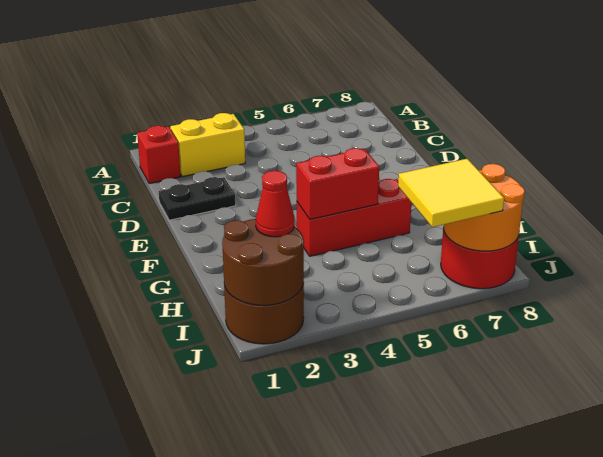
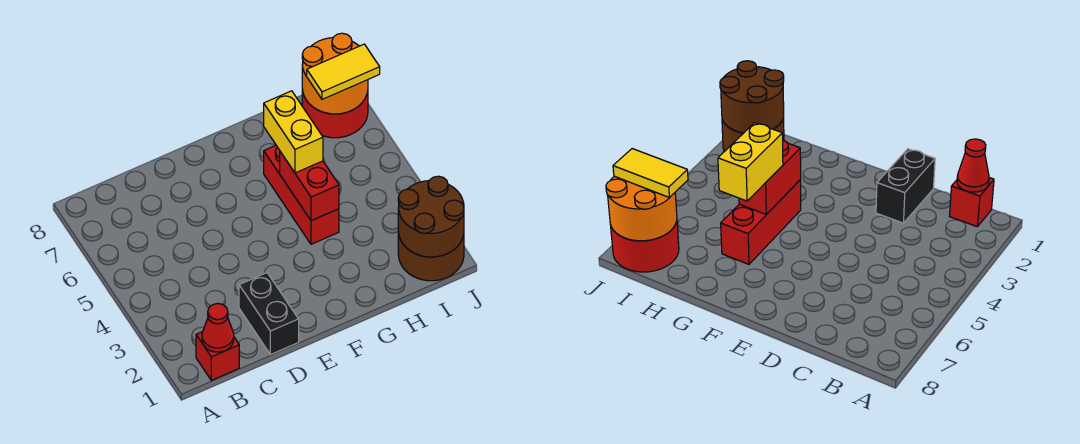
yellow brick B2:B3 level 1 -> yellow brick G5:G6 level 3
black plate D1:D2 level 1 -> black brick D1:D2 level 1
red cone I2 level 3 -> red cone B1 level 2
yellow tile I6:J7 level 3 -> yellow tile I7:J7 level 3

